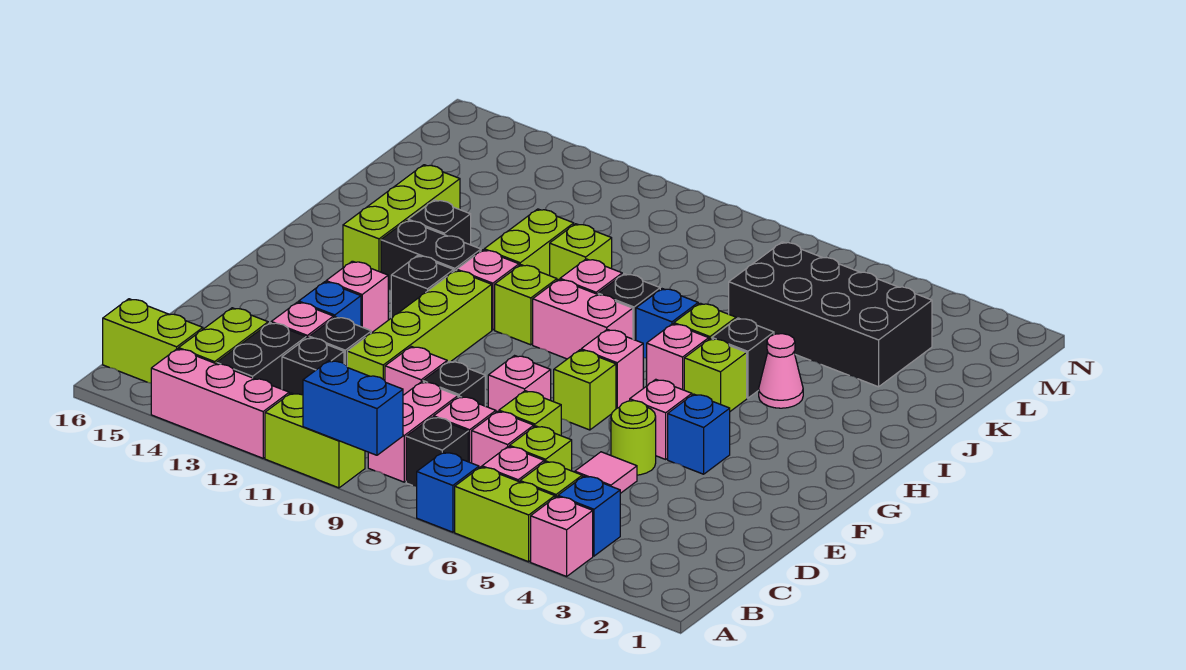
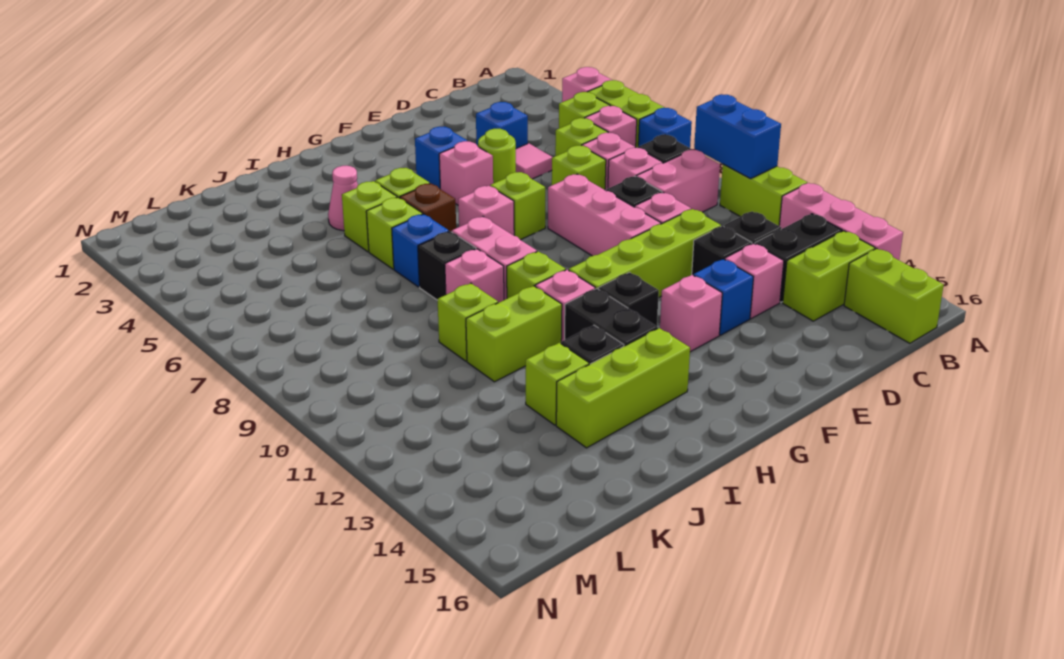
blue brick B4 level 1 -> blue brick D4 level 1
pink brick E8 level 1 -> pink brick E8:E10 level 1
pink brick H6 level 1 -> brown brick H6 level 1
black brick I5 level 1 -> lime brick I5 level 1
none -> lime brick J13 level 1
black brick K3:L6 level 1 -> none

